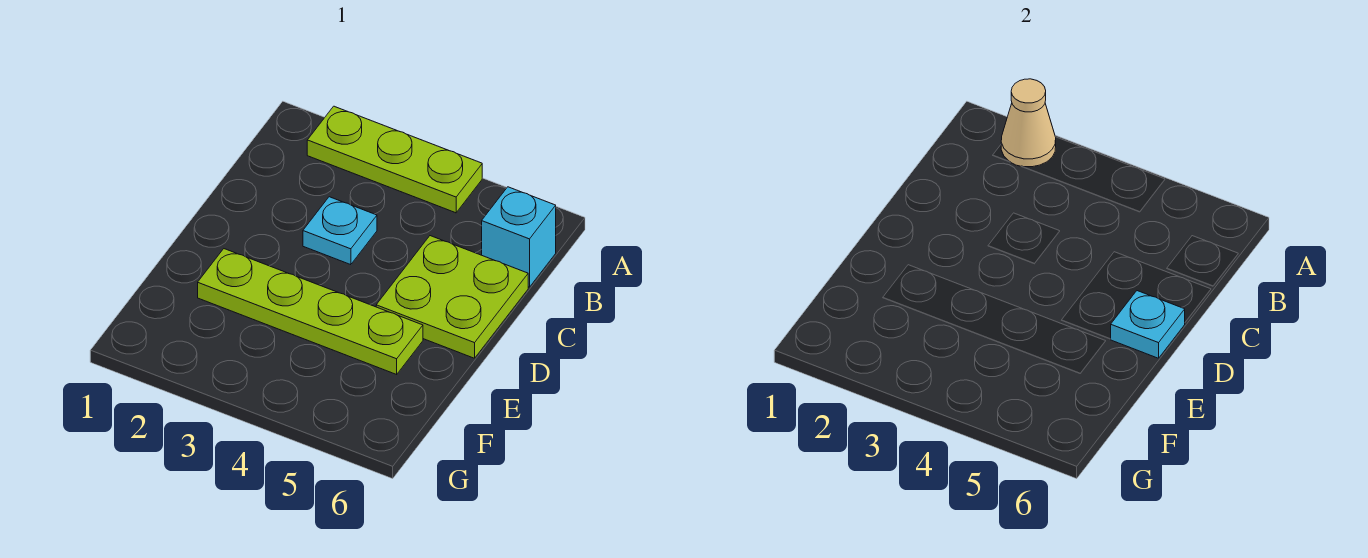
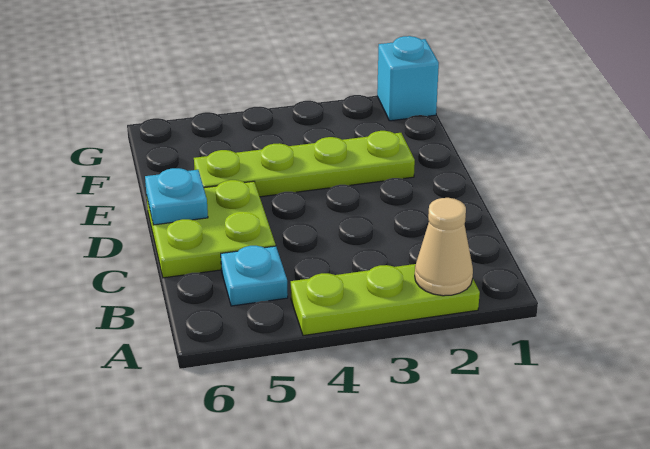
cyan brick B6 level 1 -> cyan brick G1 level 1
cyan plate C3 level 1 -> cyan plate B5 level 1

